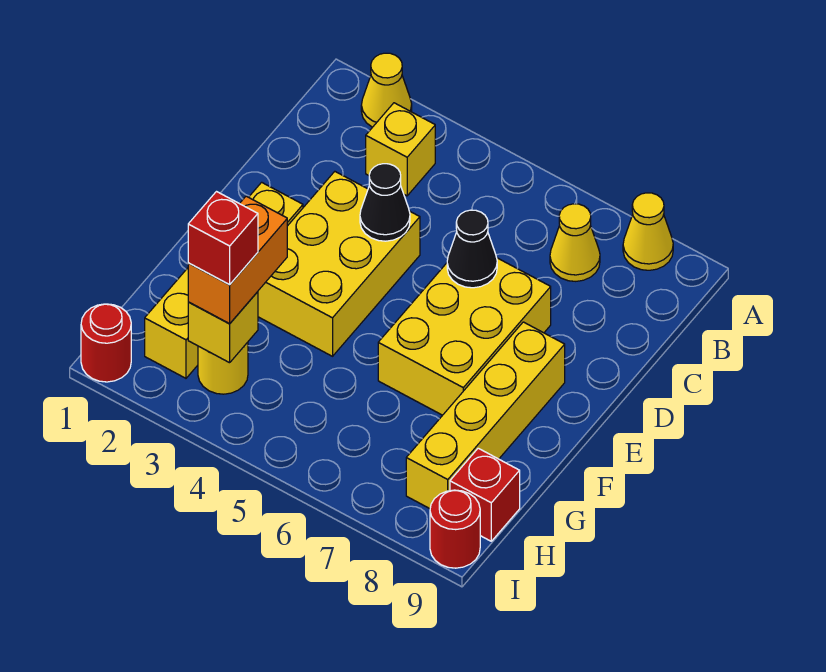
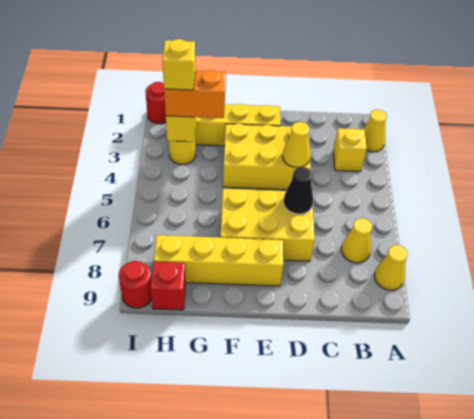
black cone D4 level 2 -> yellow cone D4 level 2
red brick H3 level 4 -> yellow brick H3 level 4

